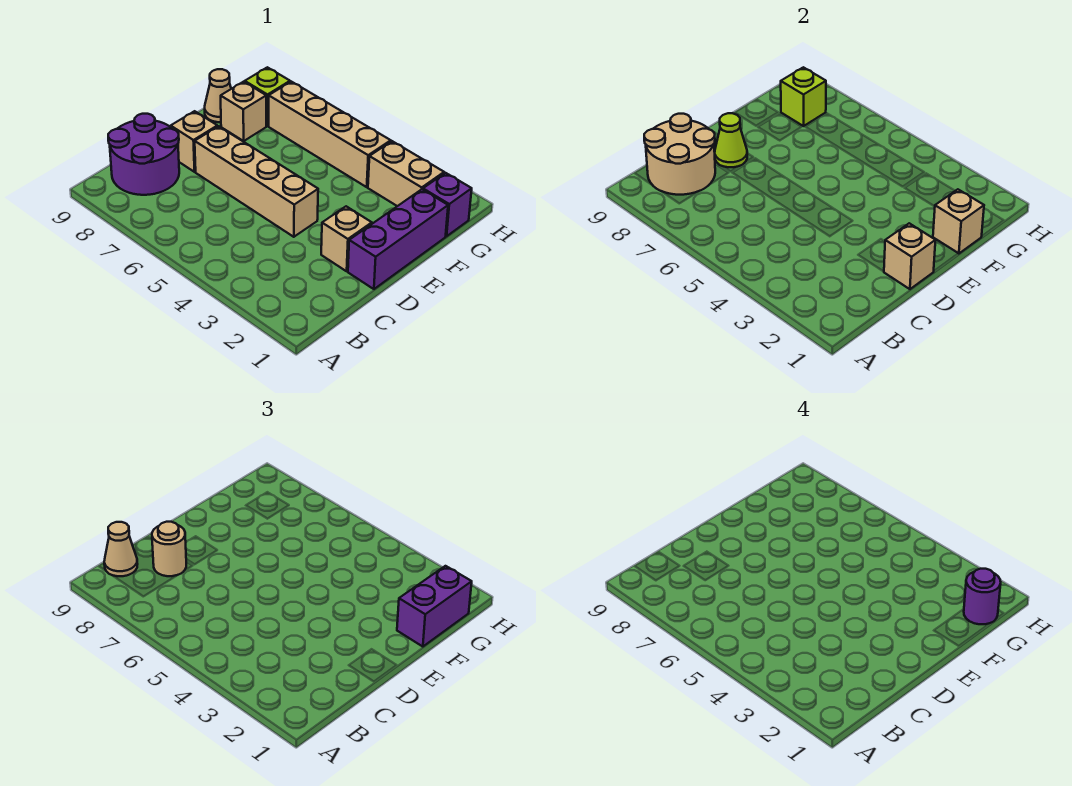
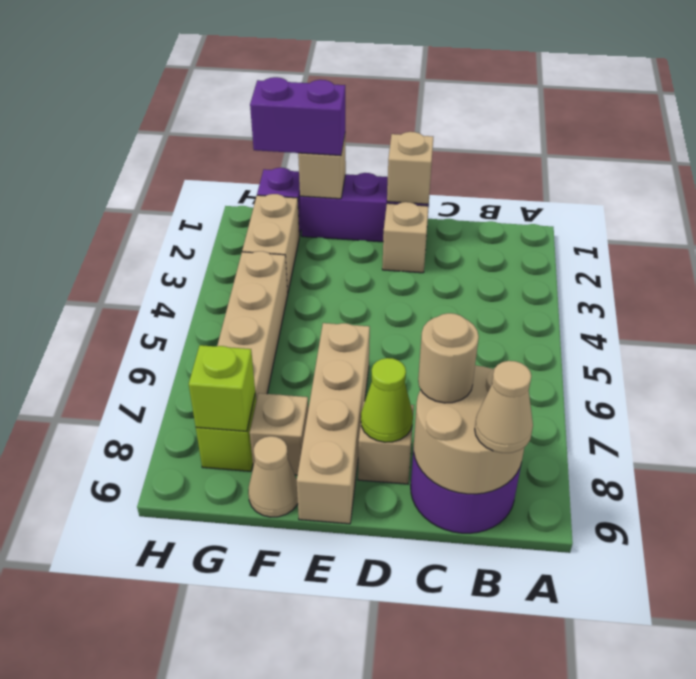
tan brick D4:D7 level 1 -> tan brick E6:E9 level 1
purple round brick G1 level 4 -> none

